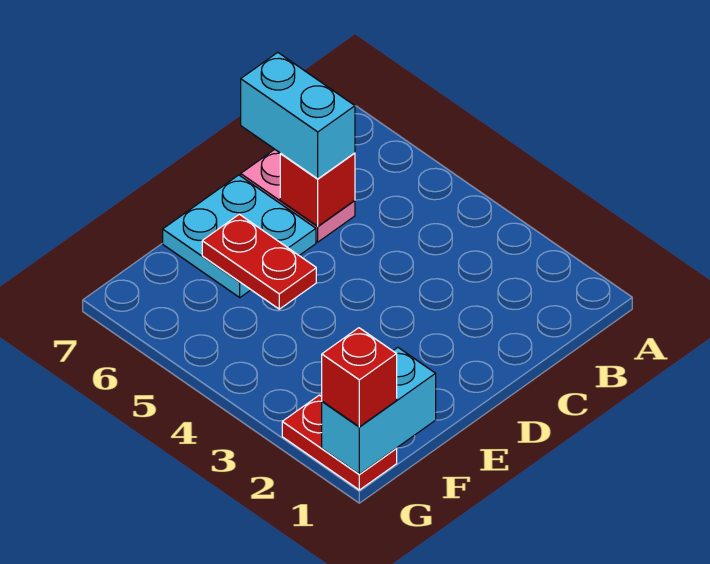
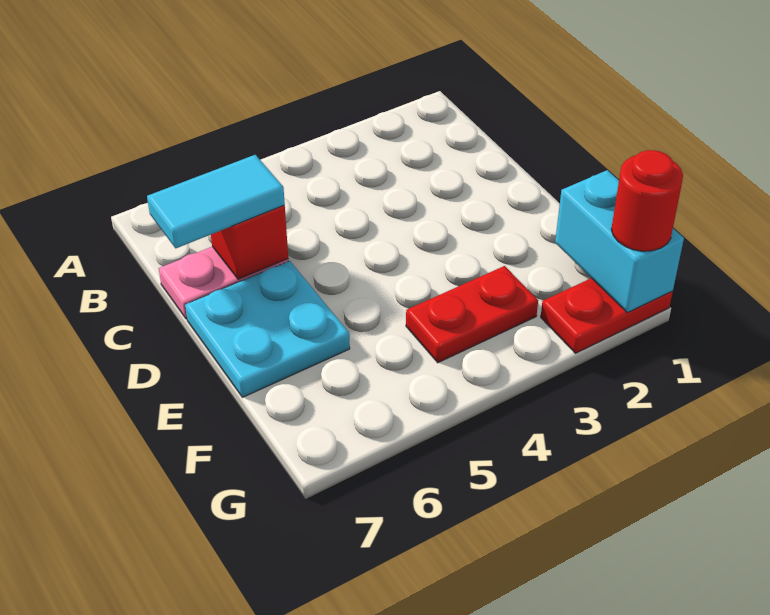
cyan brick C6:C7 level 3 -> cyan tile C6:C7 level 3
red plate E5:E6 level 2 -> red plate F3:F4 level 1
red brick G1 level 3 -> red round brick G1 level 3

